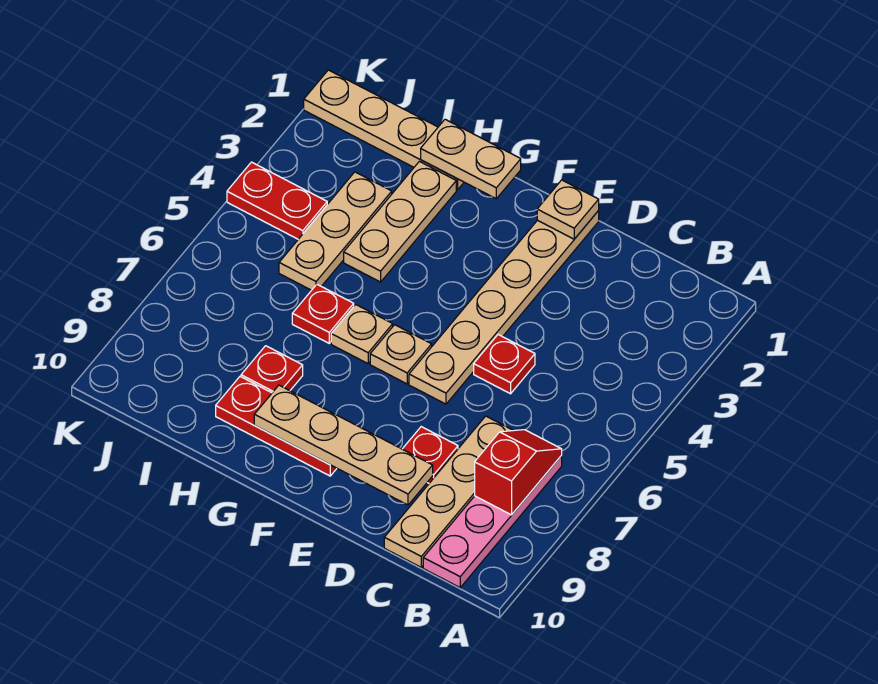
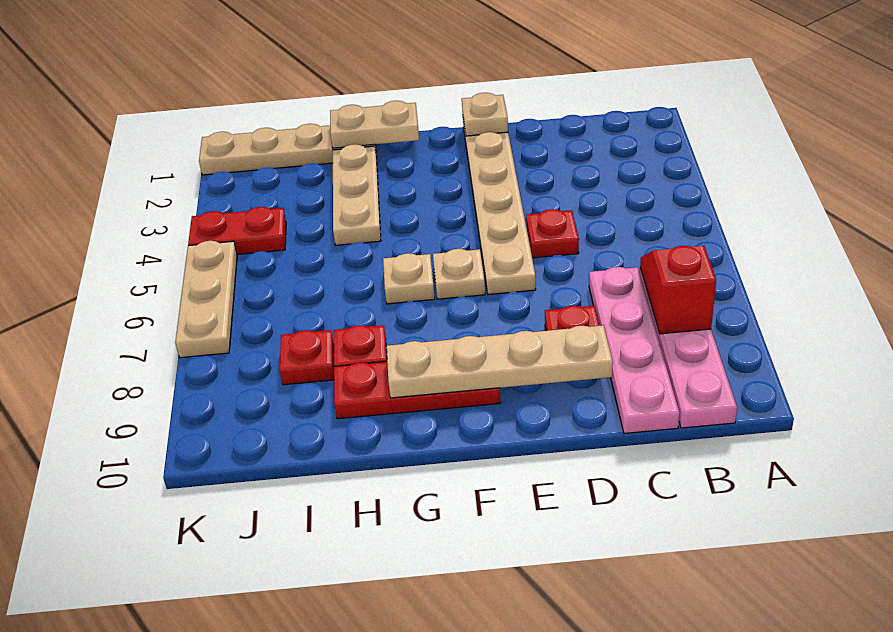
tan plate C7:C10 level 1 -> pink plate C7:C10 level 1
red plate H6 level 1 -> red plate I8 level 1
tan plate I3:I5 level 1 -> tan plate K5:K7 level 1

